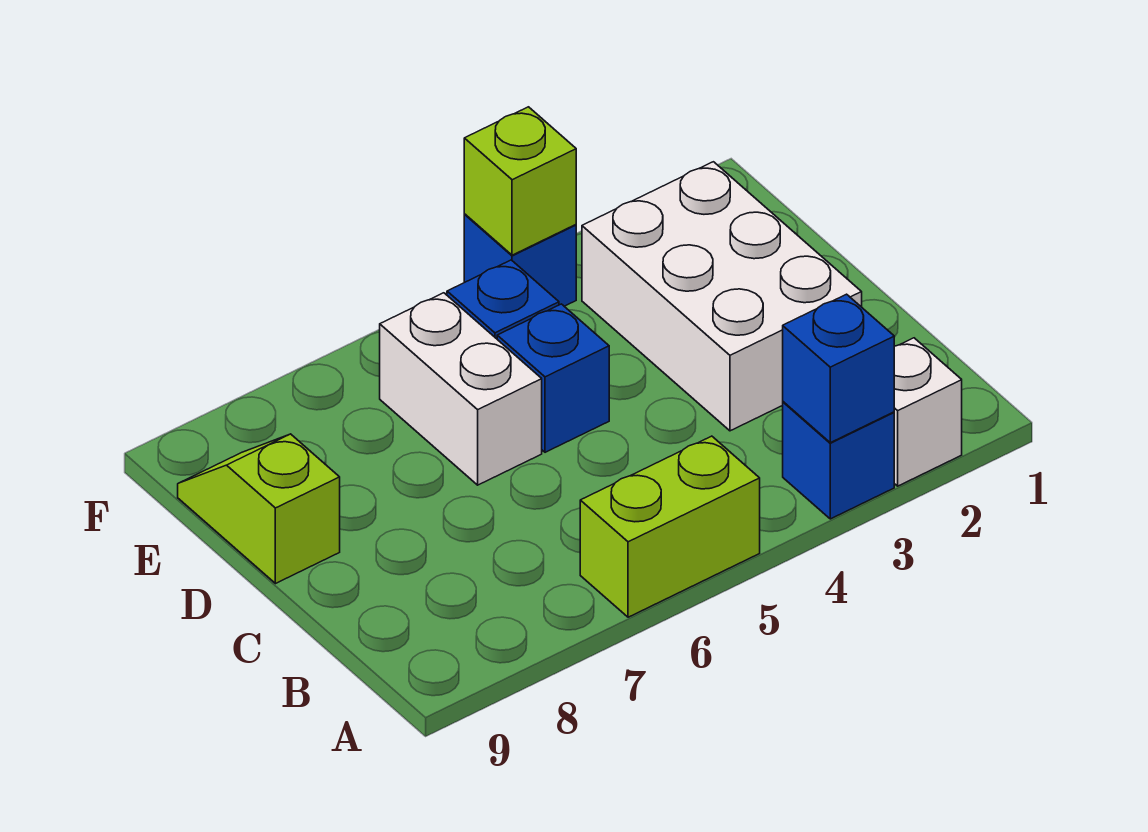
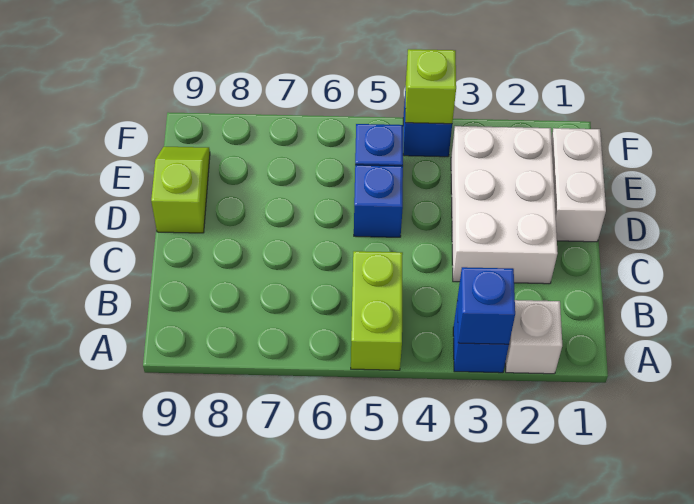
lime brick A5:A6 level 1 -> lime brick A5:B5 level 1
white brick D6:E6 level 1 -> white brick D1:E1 level 1

